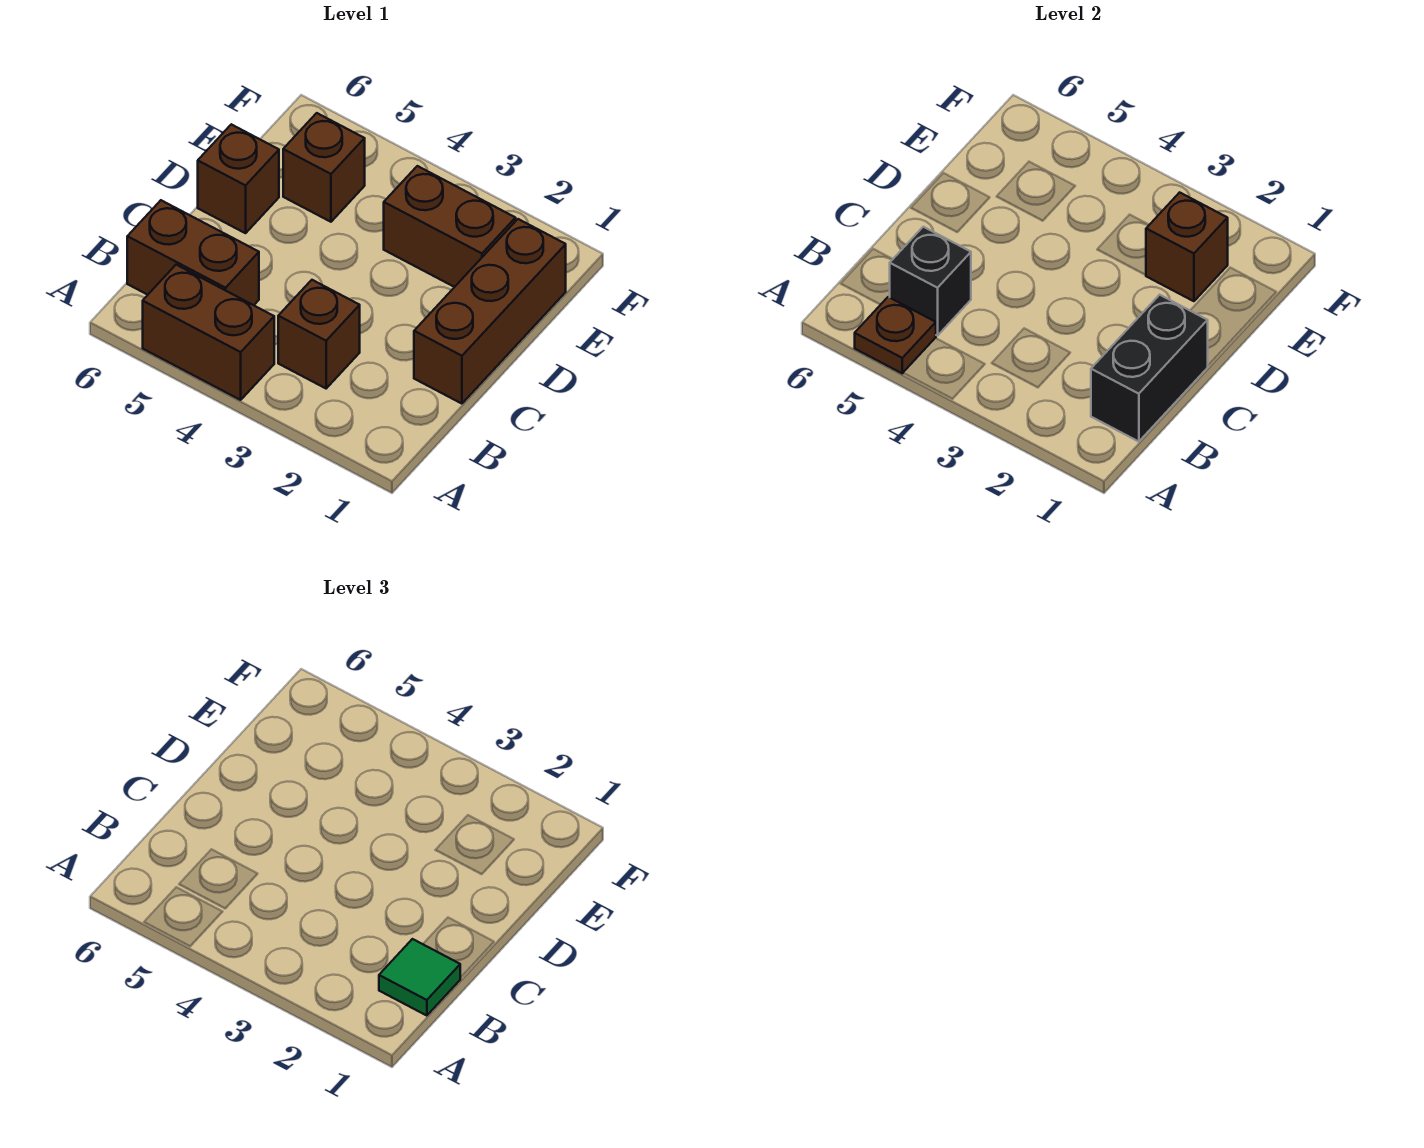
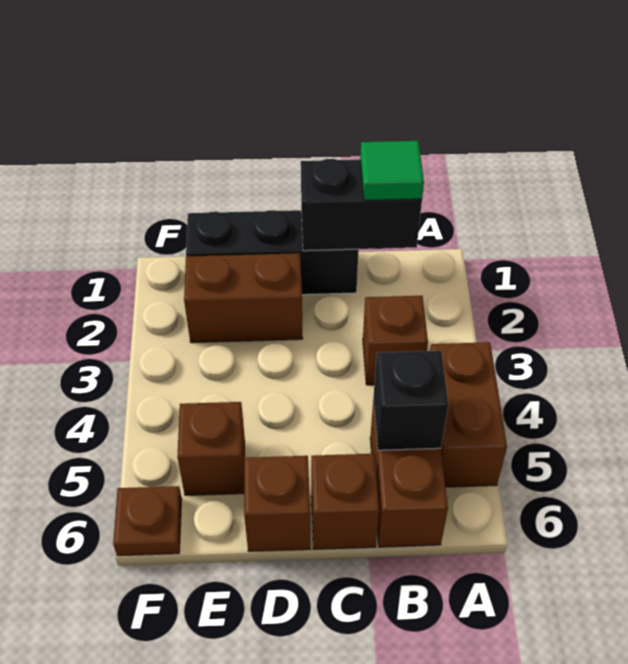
brown plate A5 level 2 -> brown plate F6 level 1
brown brick C1:E1 level 1 -> black brick C1:E1 level 1
brown brick E2:E3 level 1 -> brown brick D2:E2 level 1
brown brick E2 level 2 -> brown brick C6 level 1

